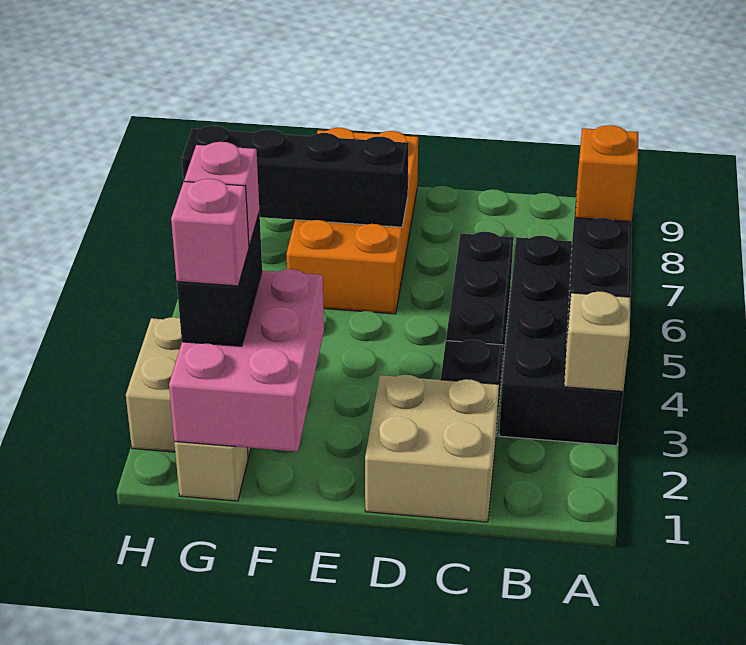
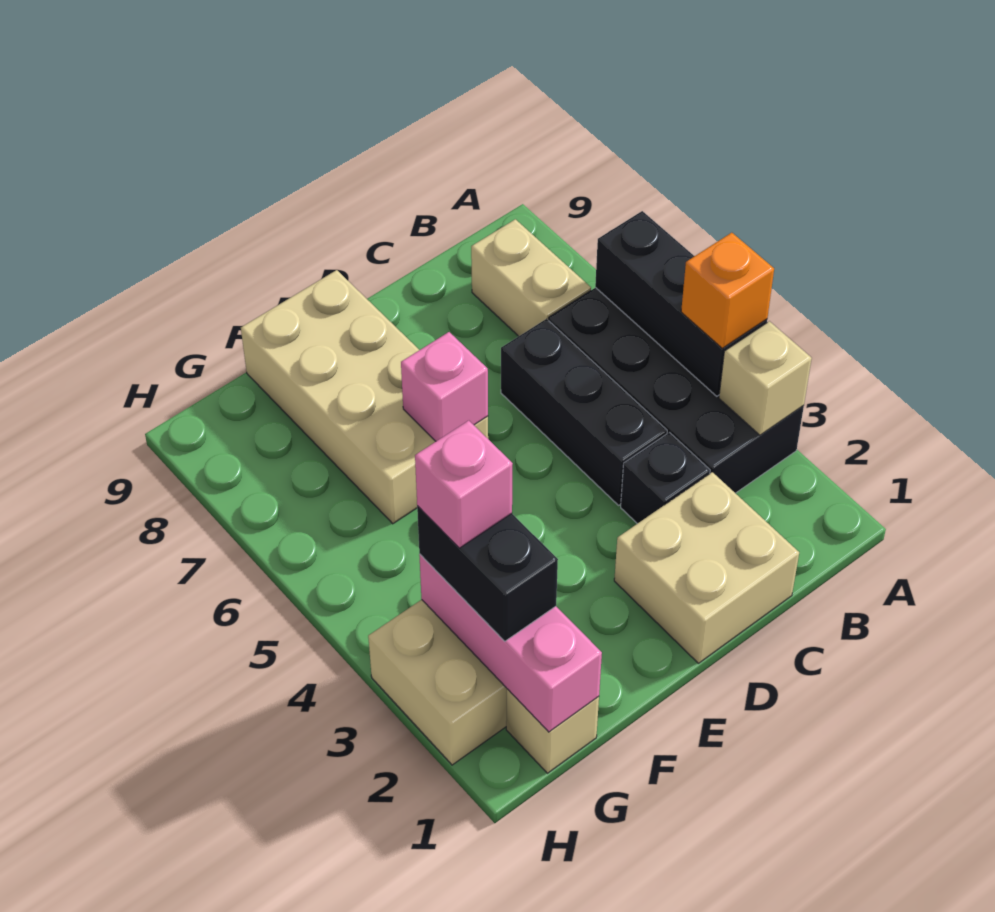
orange brick A6 level 3 -> orange brick A4 level 3
none -> tan brick B7:B8 level 1
orange brick E6:F9 level 1 -> tan brick E6:F9 level 1
black brick E7:H7 level 2 -> none
pink brick F1:G3 level 2 -> pink brick G1:G3 level 2
pink brick G2 level 4 -> pink brick E6 level 2

